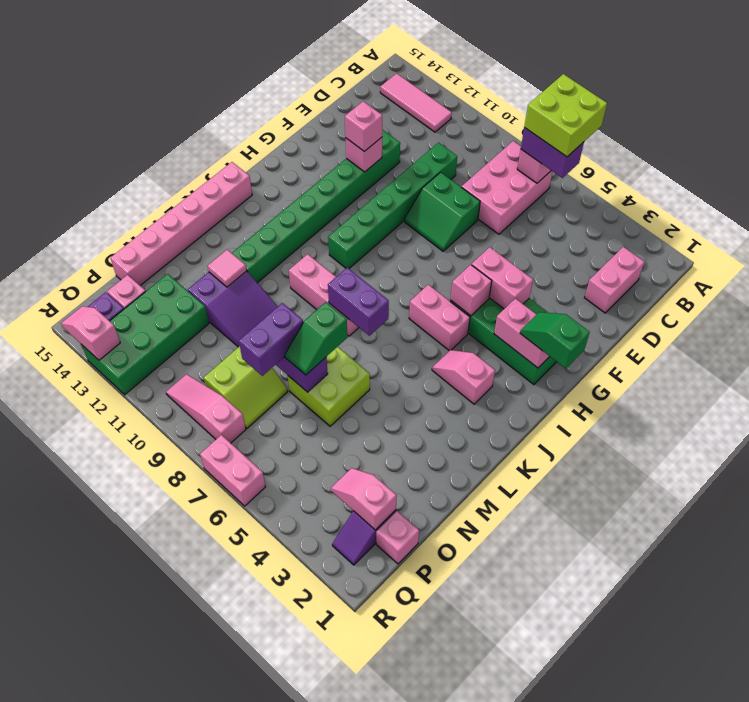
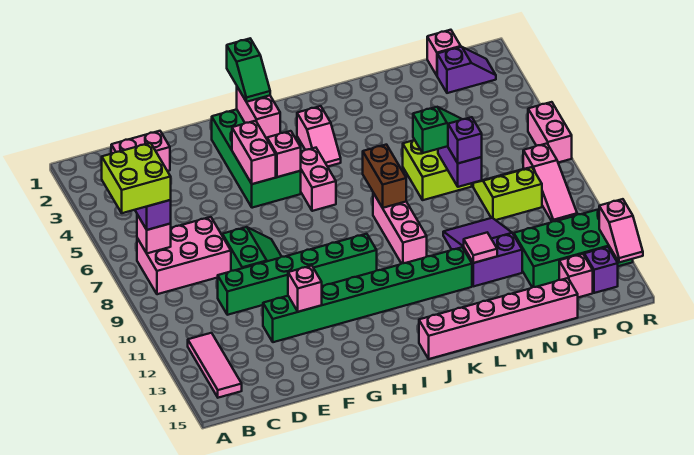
pink brick F12 level 3 -> none
purple brick K7:K8 level 2 -> brown brick K7:K8 level 2
purple brick N8:O8 level 3 -> purple brick N8 level 3
pink slope P2:P3 level 2 top 2 -> none

